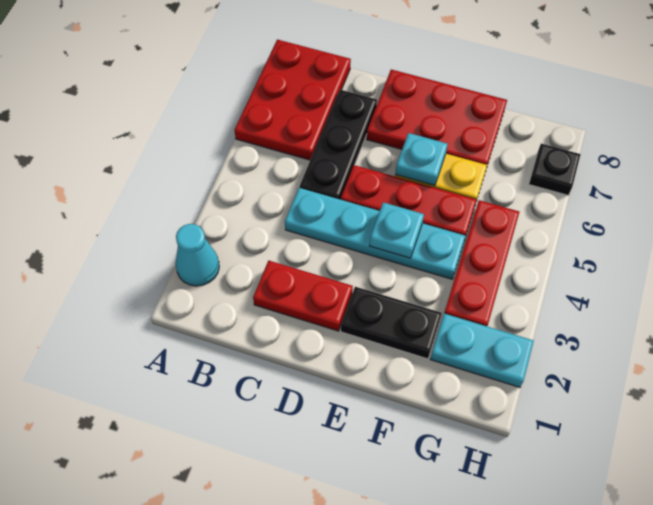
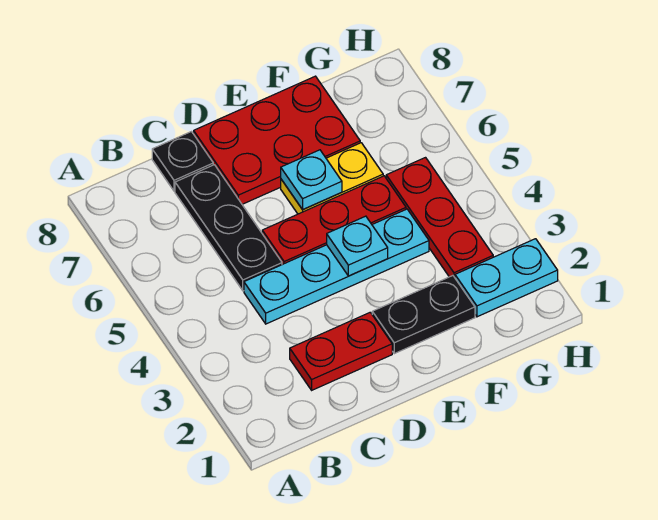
cyan cone A2 level 1 -> none
red plate A6:B8 level 1 -> none
black plate H7 level 1 -> black plate C8 level 1

